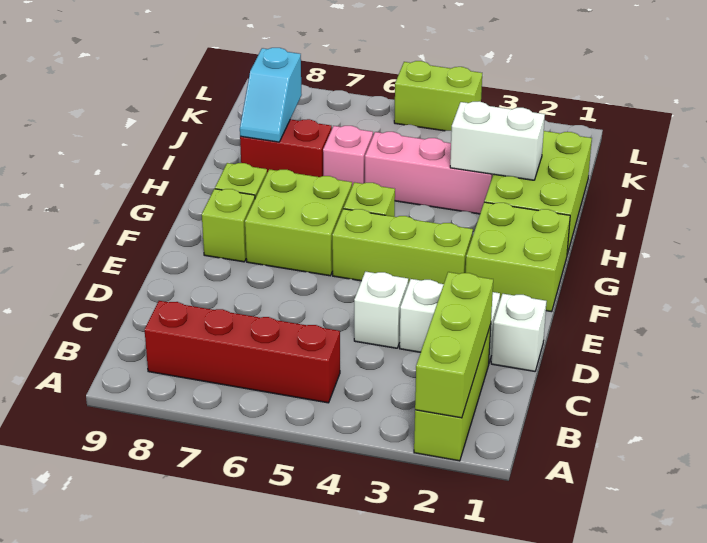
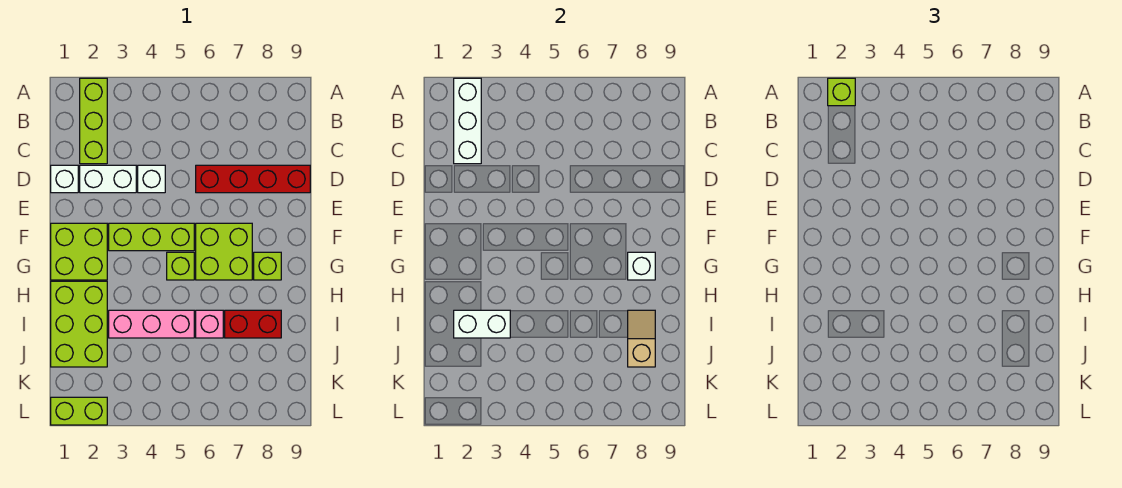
lime brick A2:C2 level 2 -> white brick A2:C2 level 2
red brick B5:B8 level 1 -> red brick D6:D9 level 1
lime brick F8 level 1 -> lime brick A2 level 3
none -> white brick G8 level 2
cyan slope I8:J8 level 2 top J -> tan slope I8:J8 level 2 top J
lime brick L4:L5 level 1 -> lime brick L1:L2 level 1

